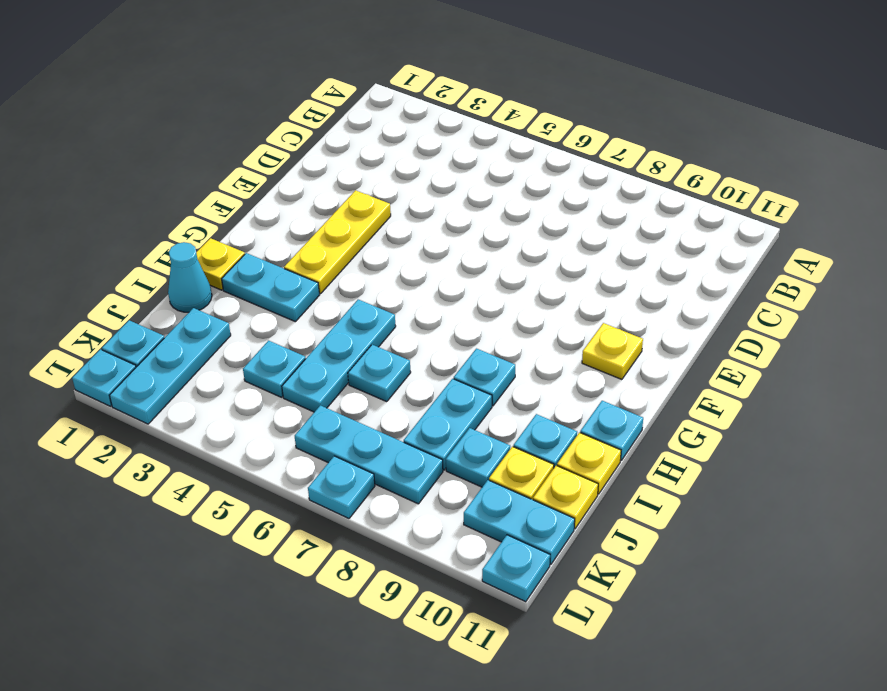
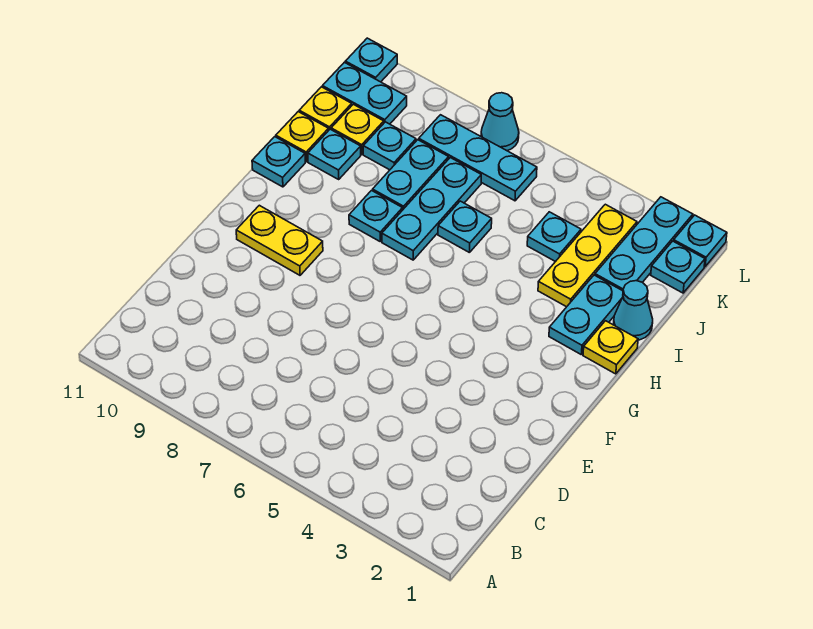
yellow plate E3:G3 level 1 -> yellow plate I3:K3 level 1
yellow plate F10 level 1 -> yellow plate F9:F10 level 1
cyan plate H2:H3 level 1 -> cyan plate H2:I2 level 1
cyan plate H5:J5 level 1 -> cyan plate H7:J7 level 1
cyan plate L7 level 1 -> cyan cone L7 level 1

